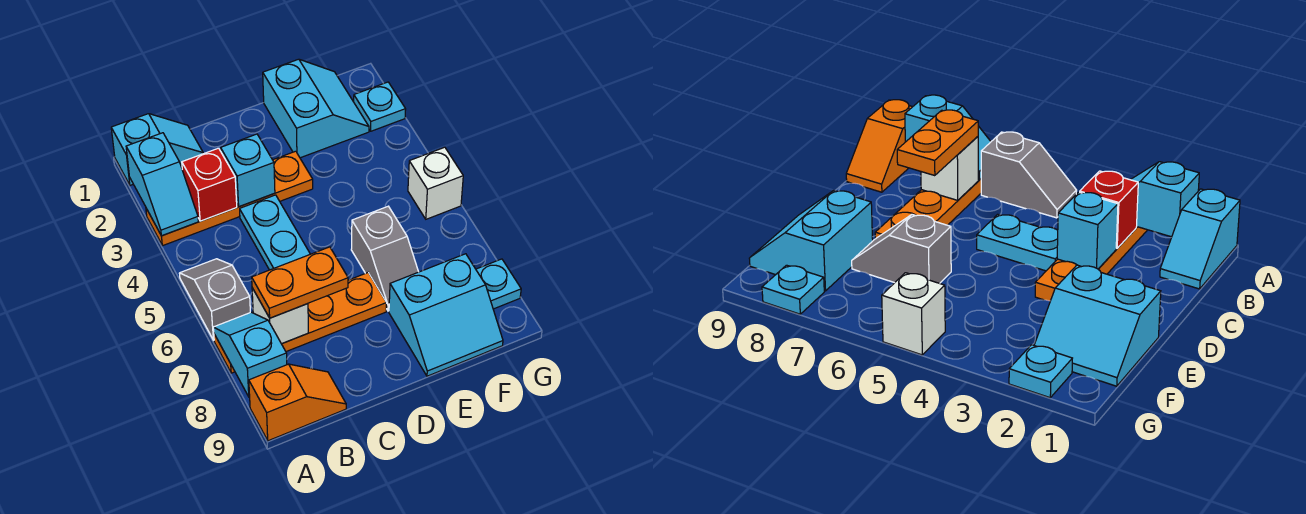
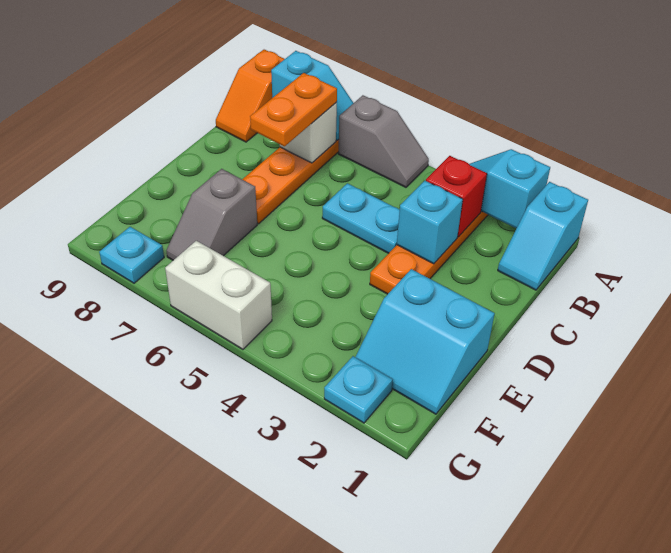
grey slope E6:E7 level 1 top 6 -> grey slope E7:F7 level 1 top E
cyan slope E8:F9 level 1 top 8 -> none
white brick G5 level 1 -> white brick G5:G6 level 1

